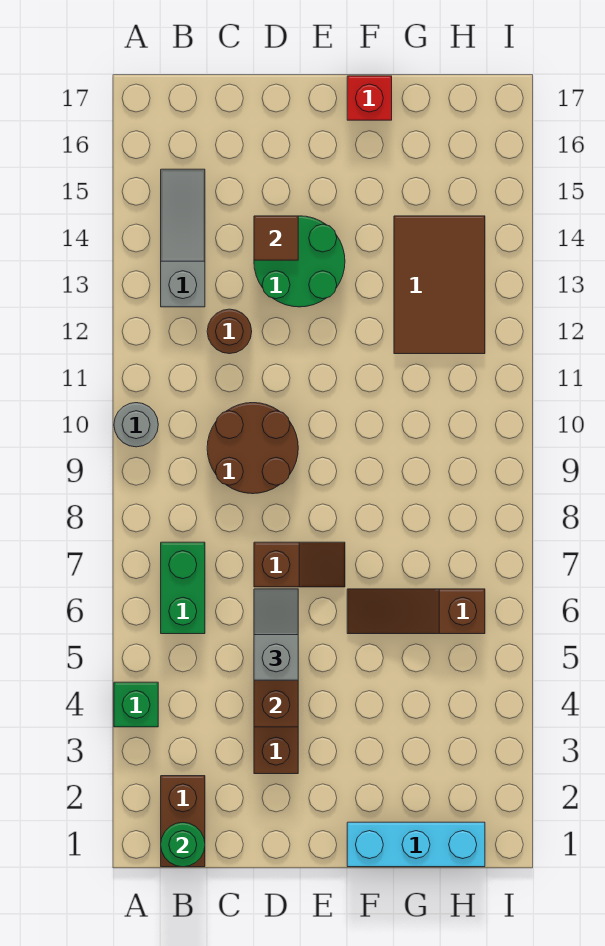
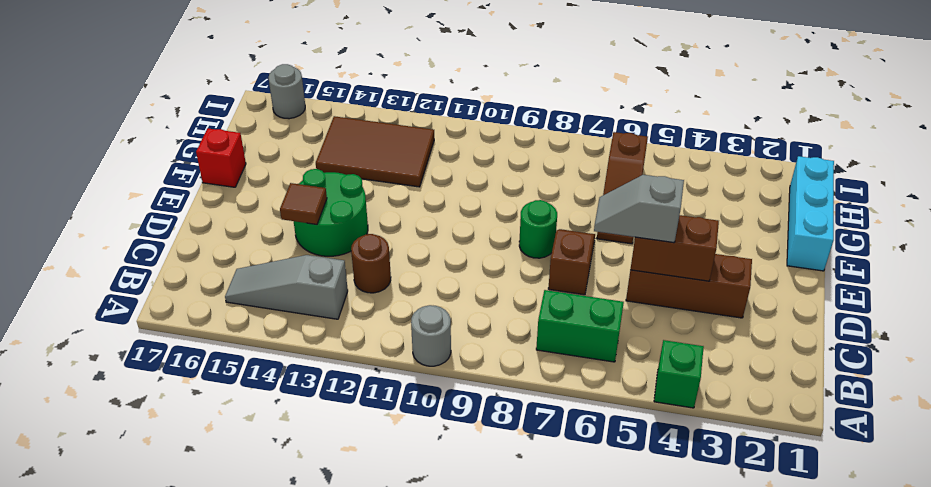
brown brick B1:B2 level 1 -> none
green round brick B1 level 2 -> green round brick E8 level 1
brown round brick C9:D10 level 1 -> none
none -> grey round brick I16 level 1

